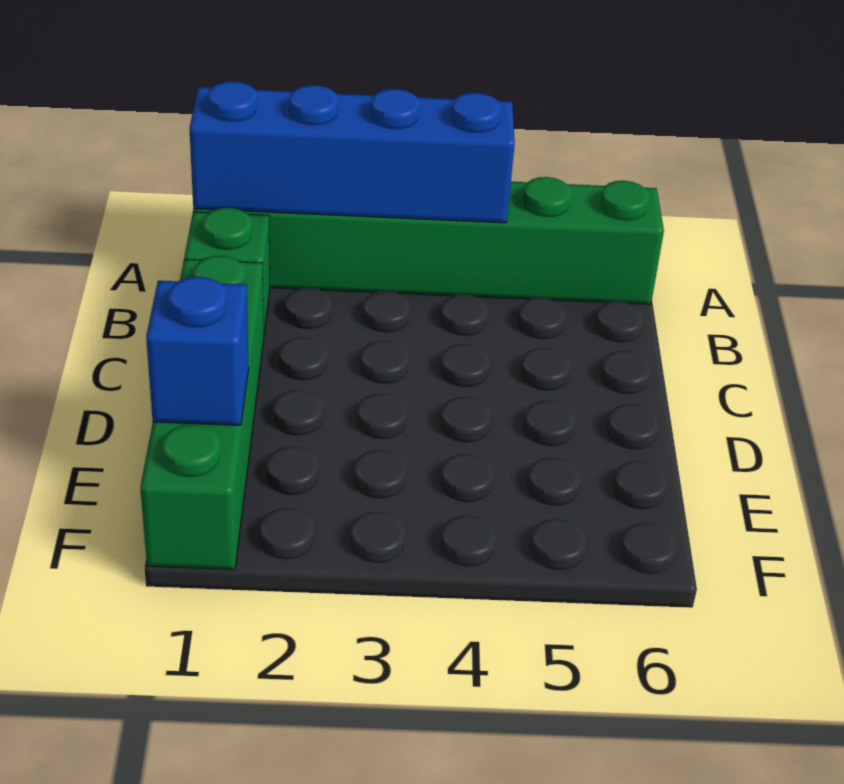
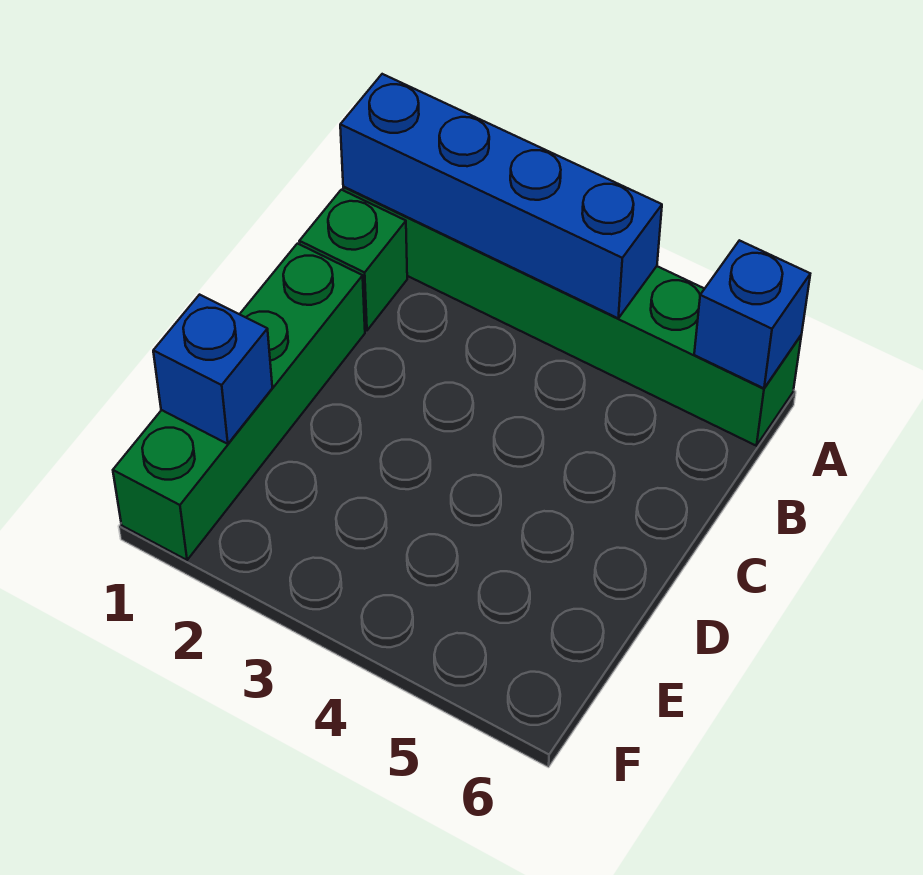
none -> blue brick A6 level 2

